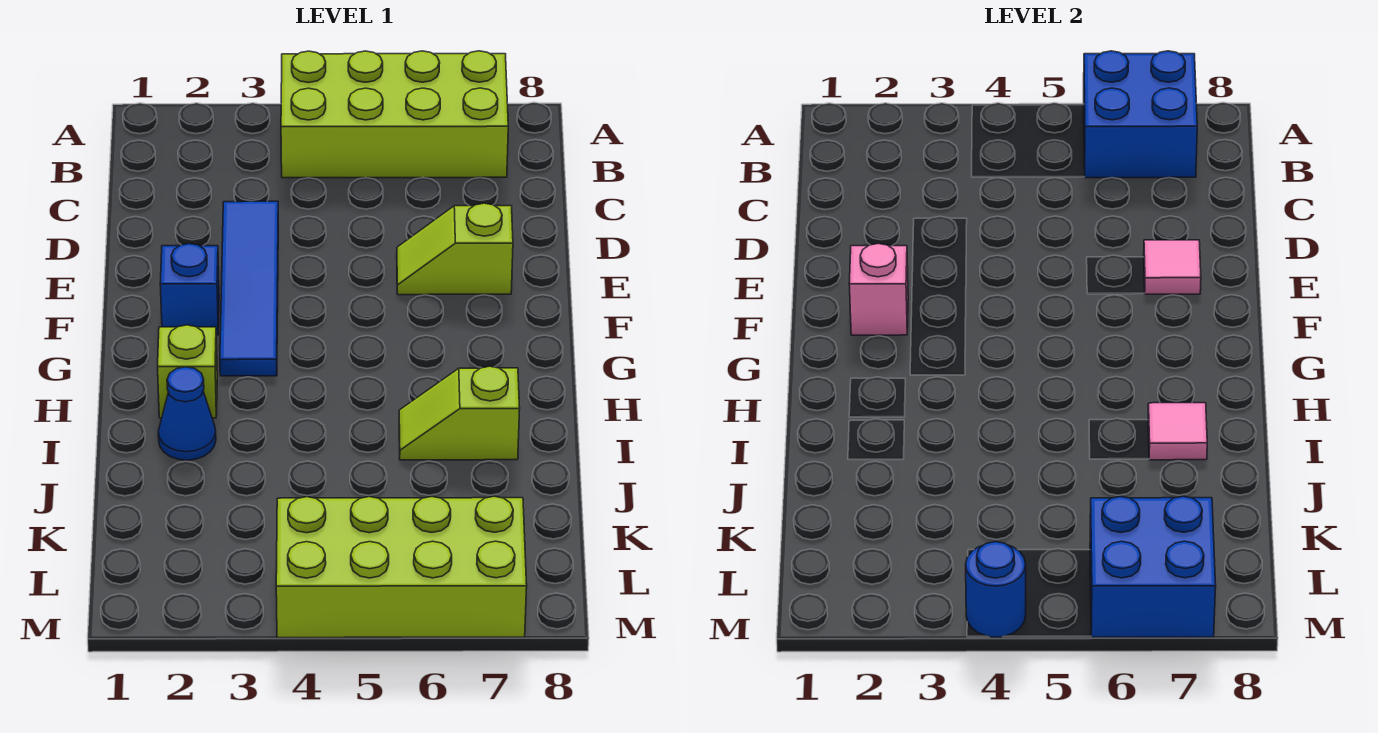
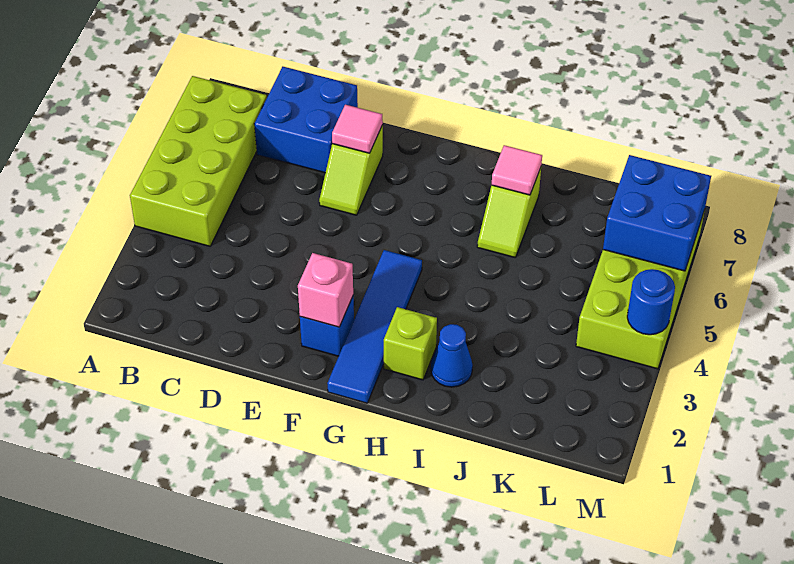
blue brick A6:B7 level 2 -> blue brick C7:D8 level 1
blue tile D3:G3 level 1 -> blue tile G1:G4 level 1

